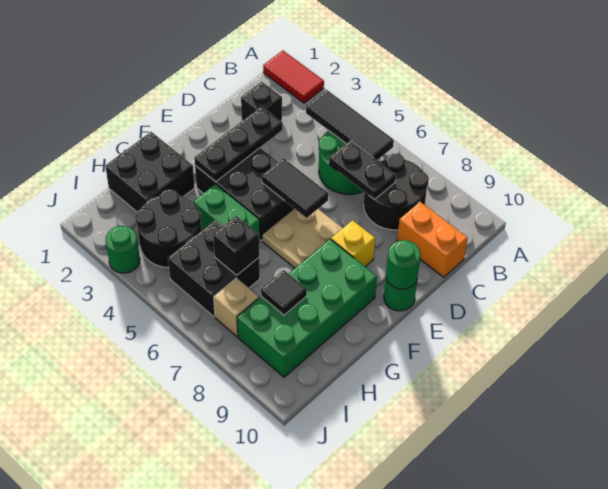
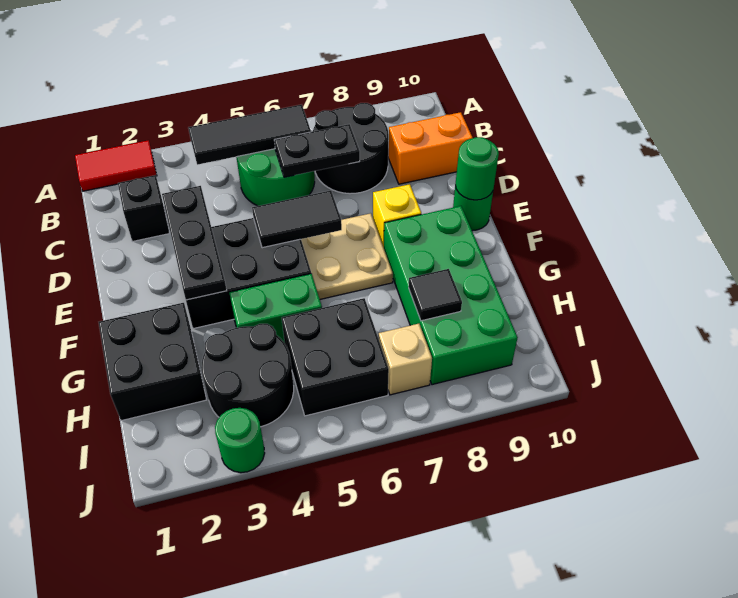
black brick H6 level 2 -> none

